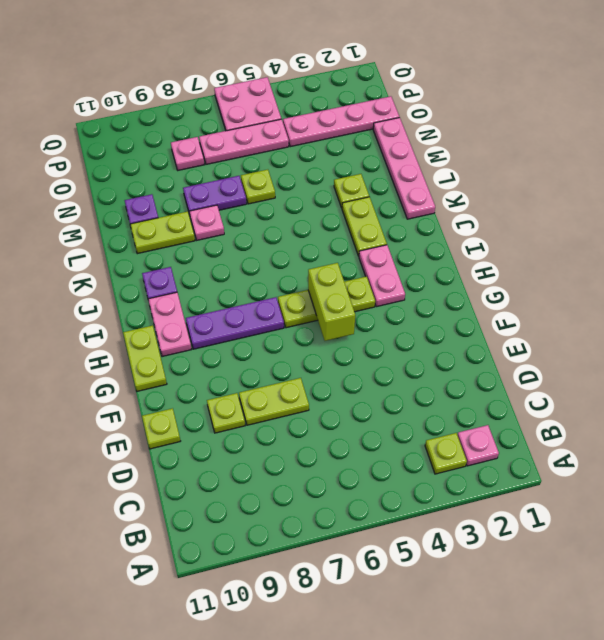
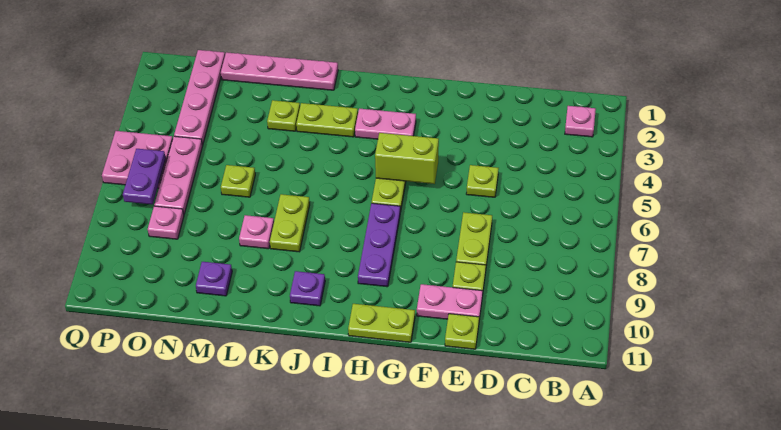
lime plate B3 level 1 -> lime plate E5 level 1
pink plate H10:I10 level 1 -> pink plate E10:F10 level 1
lime plate L9:L10 level 1 -> lime plate K7:K8 level 1
purple plate M7:M8 level 1 -> purple plate P6:P7 level 2

